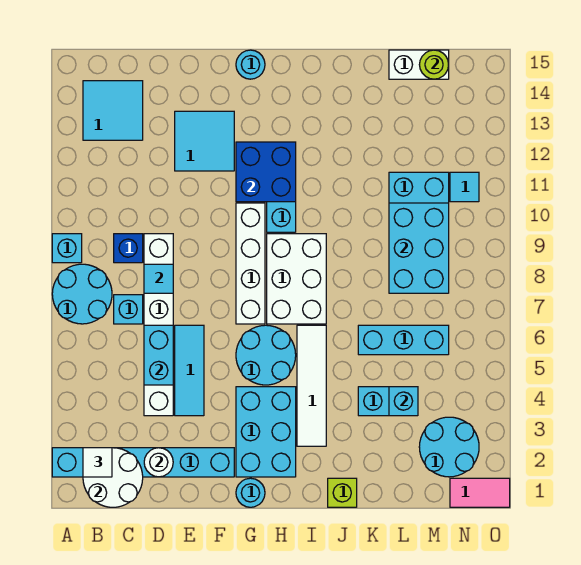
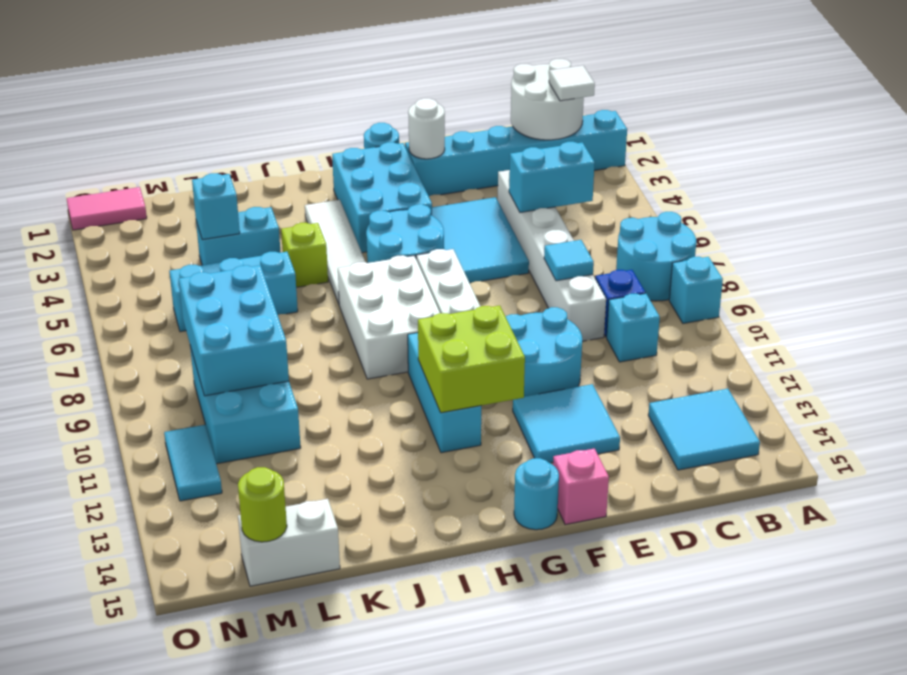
cyan brick C7 level 1 -> cyan brick C10 level 1
white round brick D2 level 2 -> white round brick F2 level 2
cyan brick D5:D6 level 2 -> cyan brick C5:D5 level 2
cyan tile E4:E6 level 1 -> cyan tile E4:F6 level 1
none -> pink brick F15 level 1
blue brick G11:H12 level 2 -> lime brick G11:H12 level 2
lime brick J1 level 1 -> lime brick J5 level 1
cyan round brick M2:N3 level 1 -> cyan round brick E10:F11 level 1
cyan tile N11 level 1 -> cyan tile N11:N12 level 1

